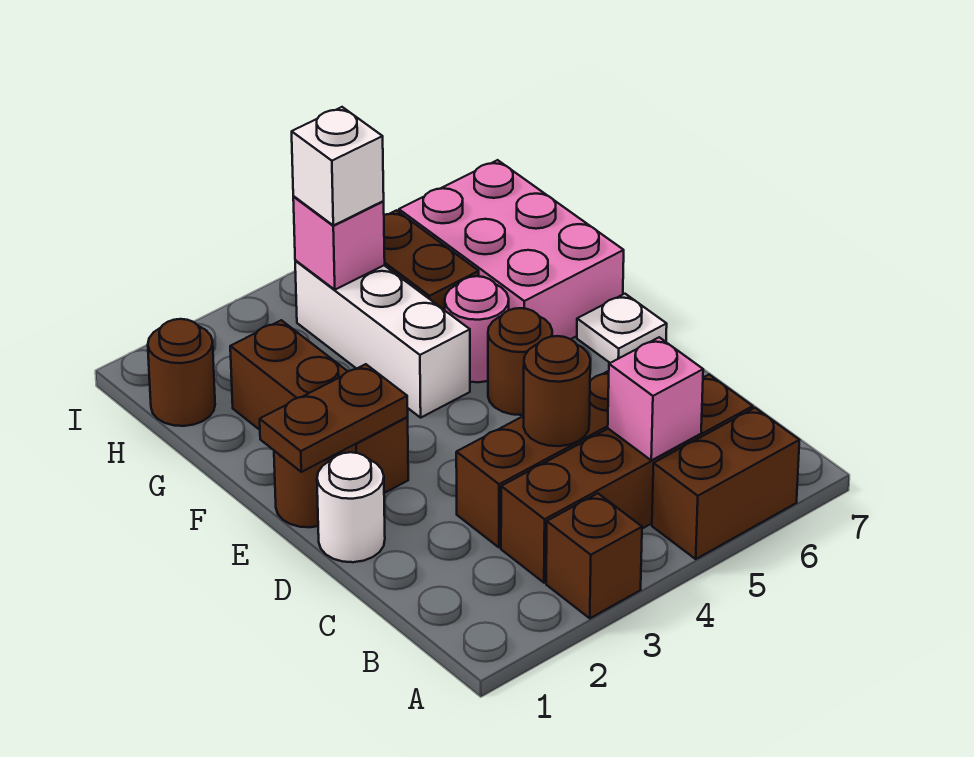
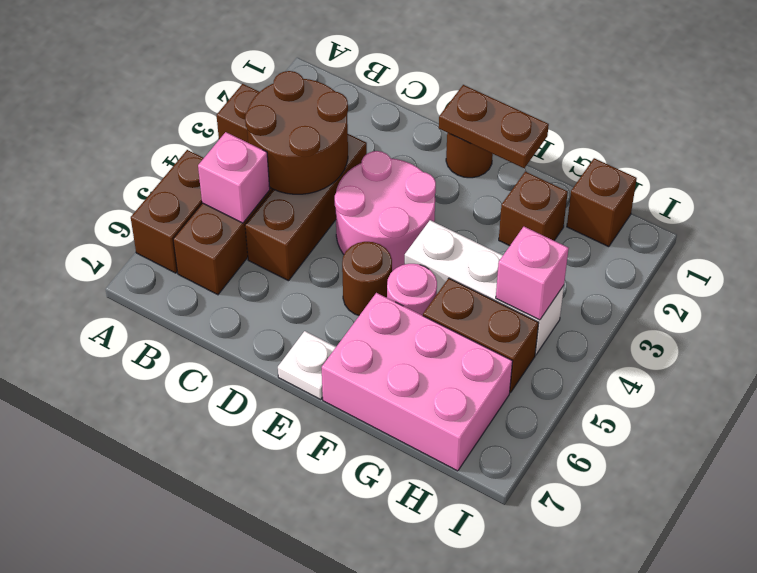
brown round brick C4 level 2 -> brown round brick B3:C4 level 2
white round brick D1 level 1 -> none
none -> pink round brick D3:E4 level 1
brown plate E1:E2 level 2 -> brown plate E1:F1 level 2
brown brick E2:G2 level 1 -> brown brick G2 level 1
brown round brick H1 level 1 -> brown brick H1 level 1
white brick H4 level 3 -> none

